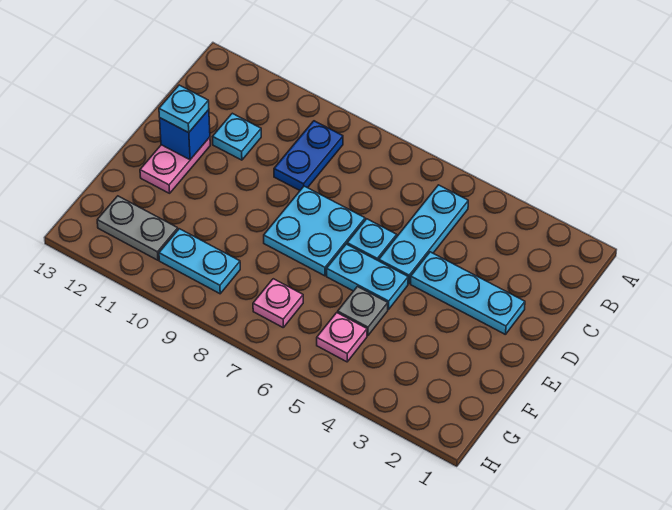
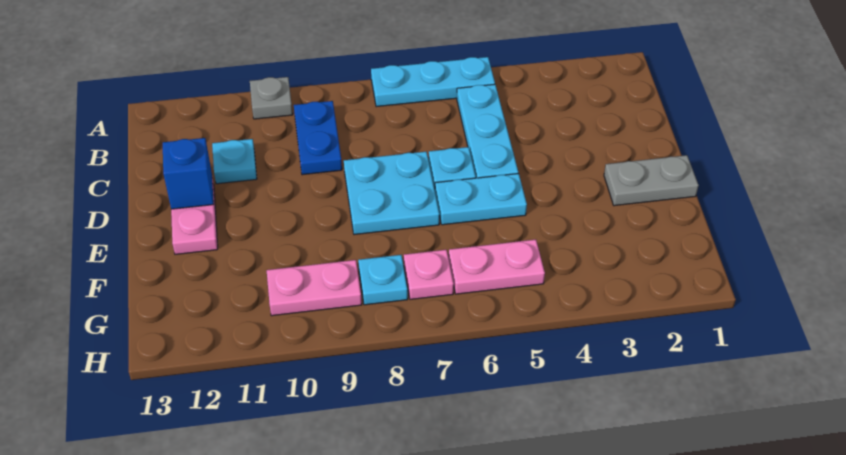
cyan plate D2:D4 level 1 -> cyan plate A5:A7 level 1
cyan plate D12 level 3 -> cyan plate G8 level 1
grey plate F5 level 1 -> grey plate A10 level 1
pink plate G5 level 1 -> pink plate G5:G6 level 1
cyan plate G9:G10 level 1 -> pink plate G9:G10 level 1
grey plate G11:G12 level 1 -> grey plate E1:E2 level 1

